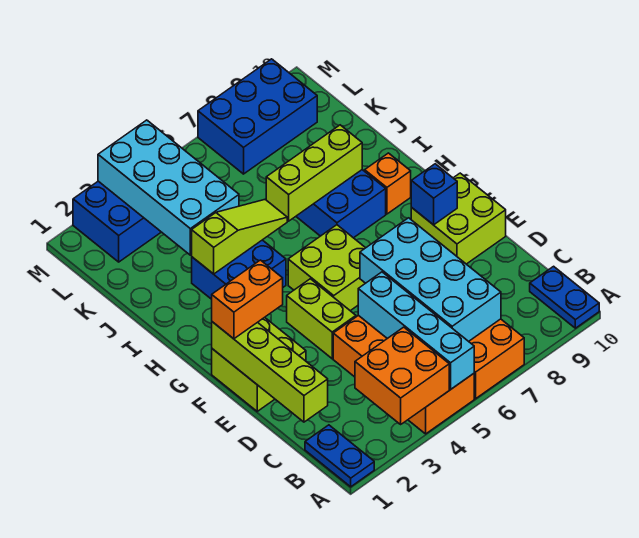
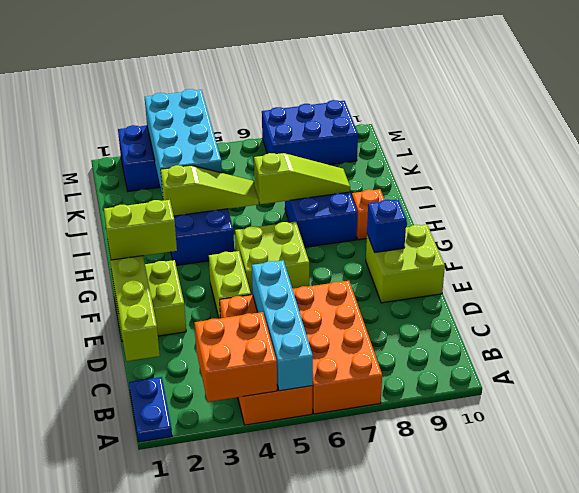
blue plate A10:B10 level 1 -> none
cyan brick B6:E7 level 2 -> none
orange brick F1:F2 level 3 -> lime brick F1:F2 level 3
lime brick I6:I8 level 2 -> lime slope I6:I8 level 2 top 6

